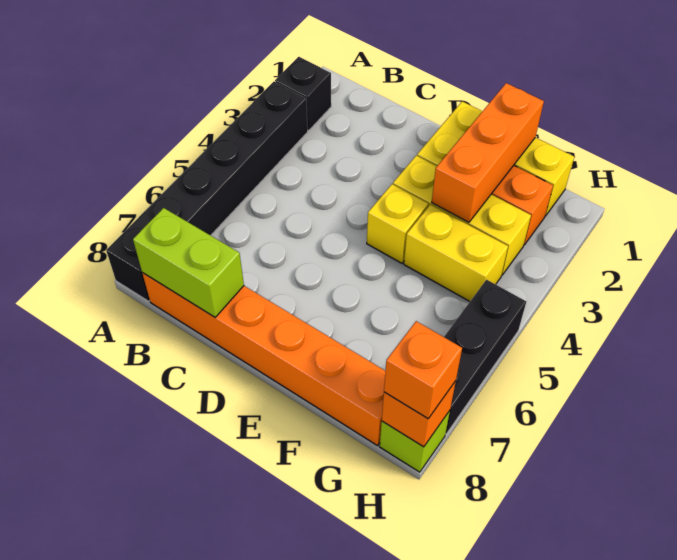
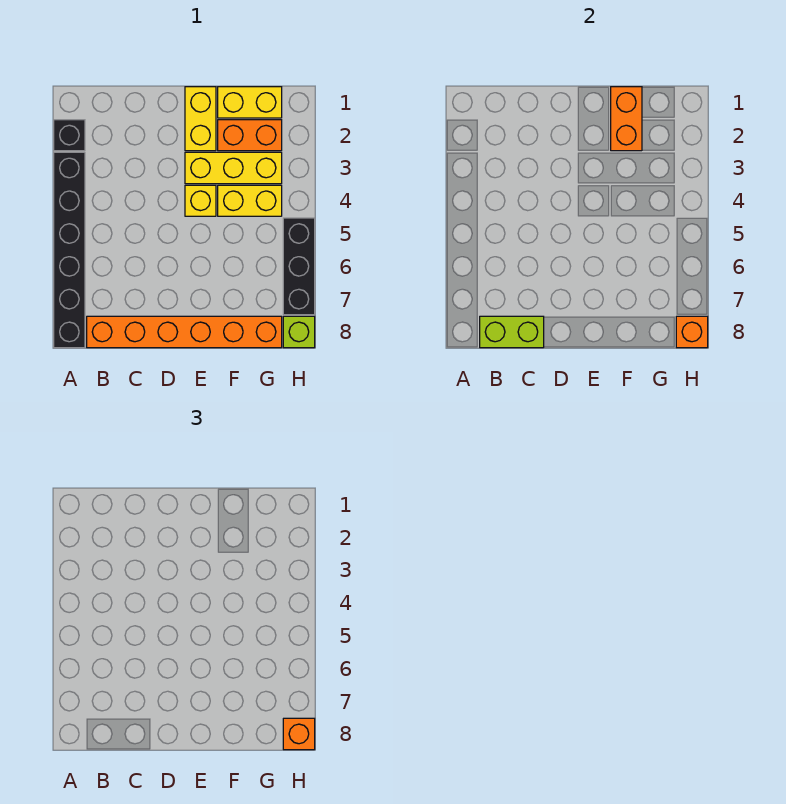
orange brick F1:F3 level 2 -> orange brick F1:F2 level 2

